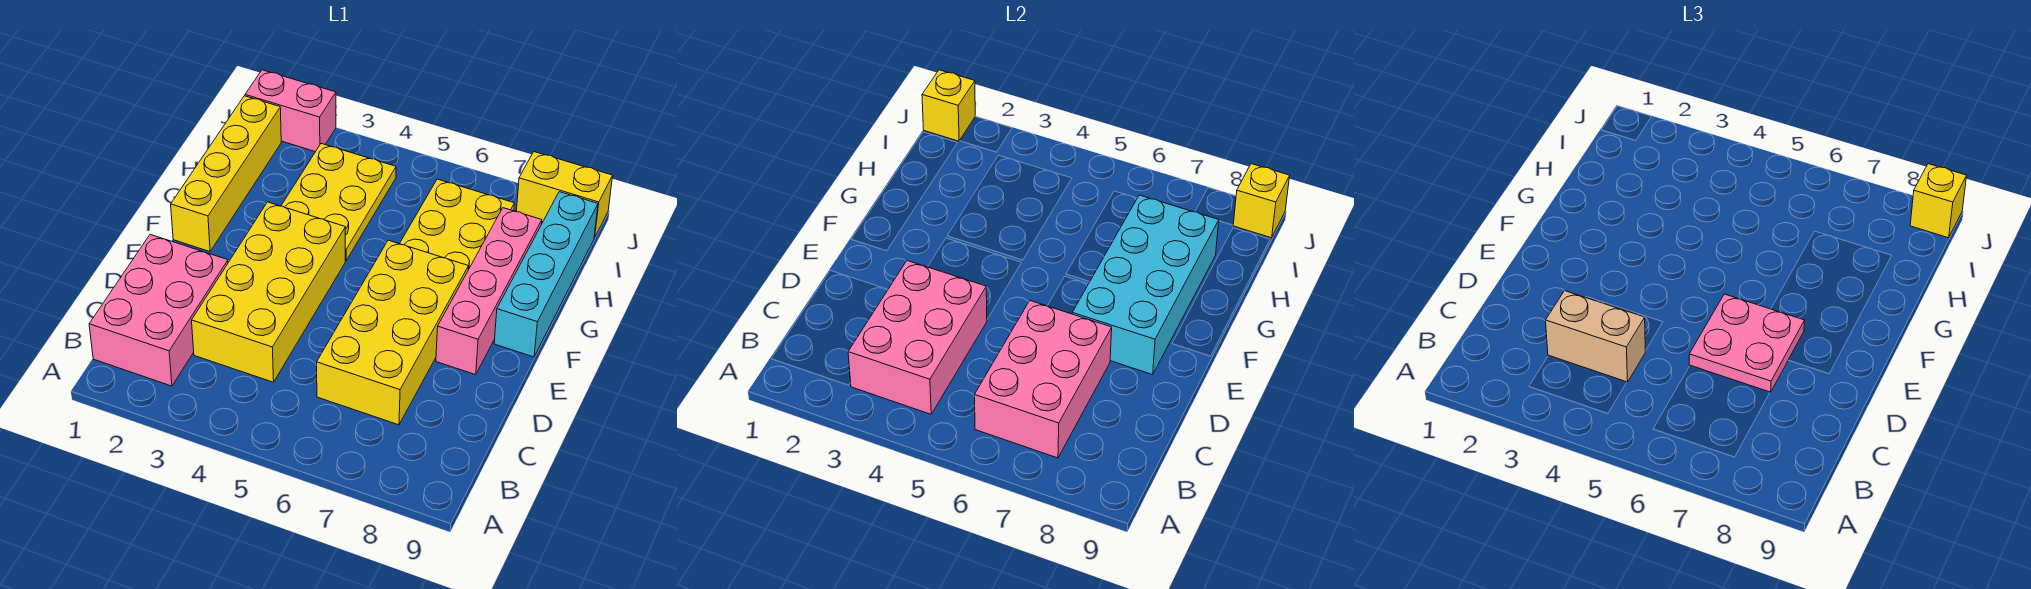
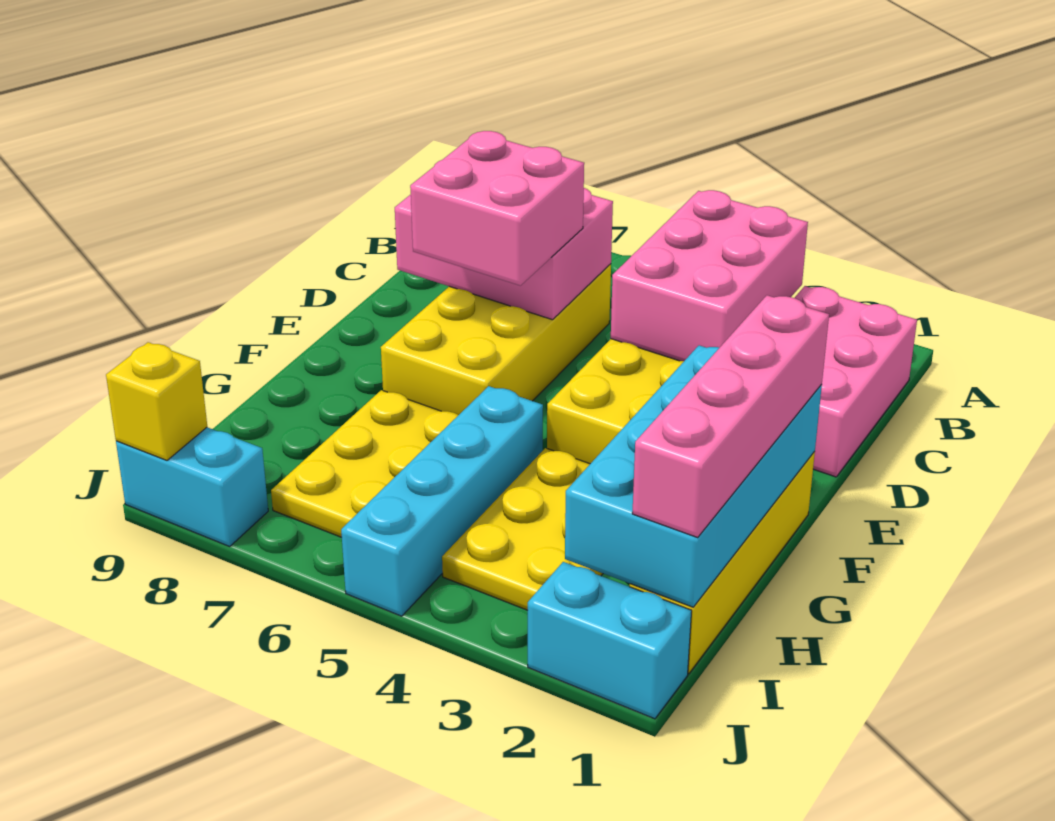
pink brick B6:D7 level 2 -> pink brick C6:D8 level 2
tan brick C3:C4 level 3 -> none
pink plate D6:E7 level 3 -> pink brick D6:E7 level 3
cyan brick E7:H8 level 2 -> cyan brick F1:I2 level 2
pink brick E8:H8 level 1 -> pink brick F1:I1 level 3
cyan brick F9:I9 level 1 -> cyan brick G5:J5 level 1
pink brick J1:J2 level 1 -> cyan brick J1:J2 level 1
yellow brick J1 level 2 -> none
yellow brick J8:J9 level 1 -> cyan brick J8:J9 level 1
yellow brick J9 level 3 -> none

